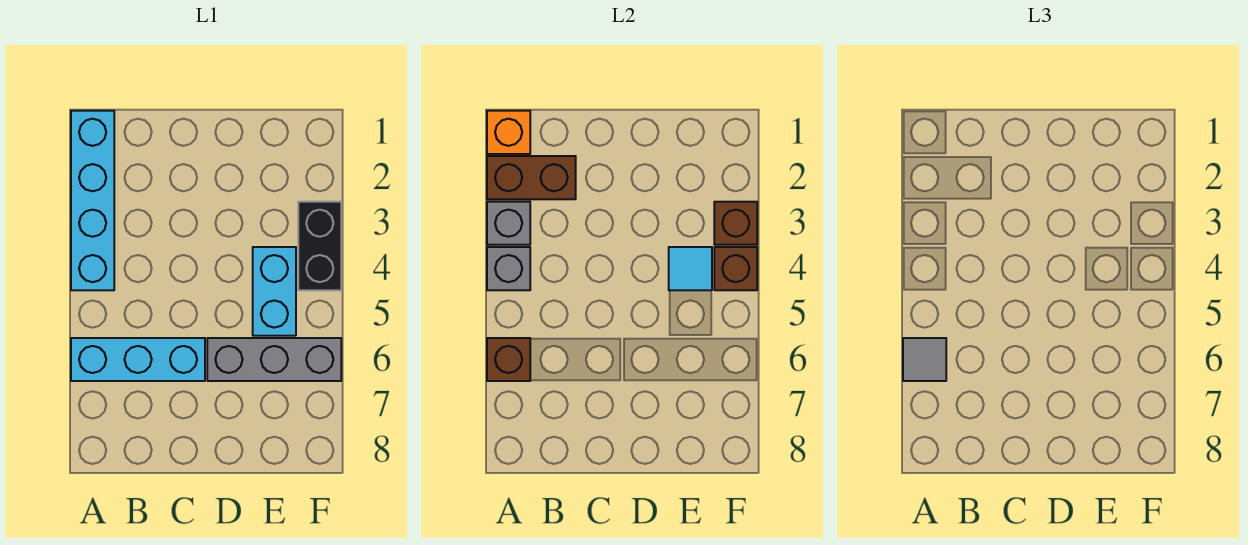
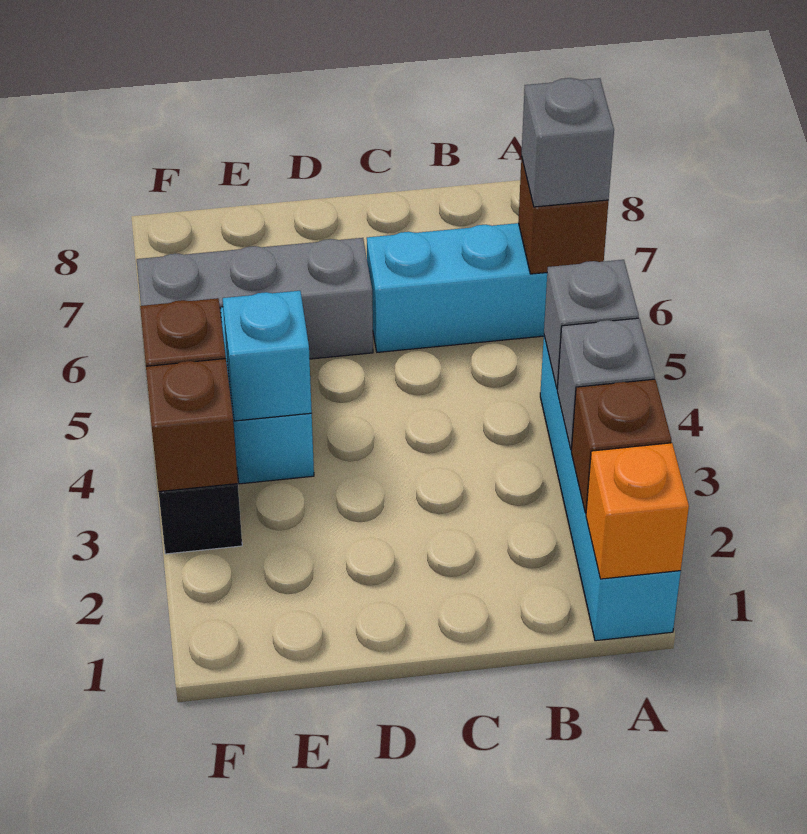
brown brick A2:B2 level 2 -> brown brick A2 level 2
grey tile A6 level 3 -> grey brick A6 level 3
cyan tile E4 level 2 -> cyan brick E4 level 2

